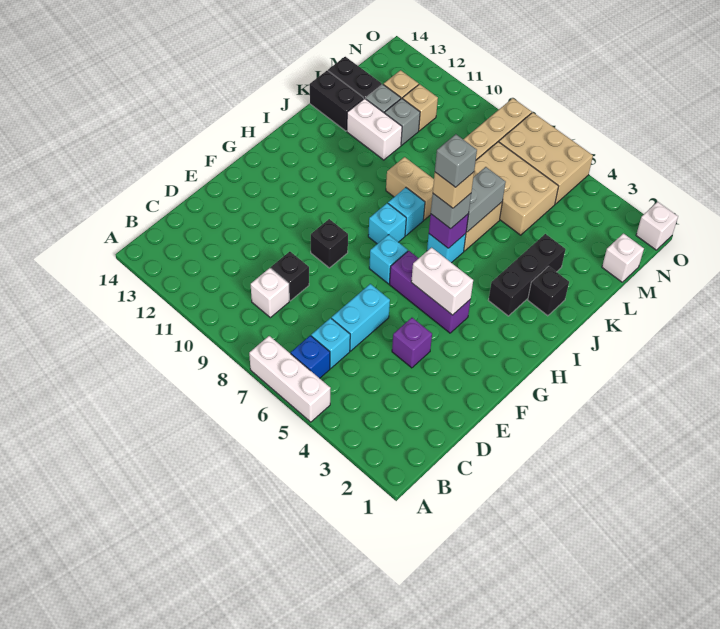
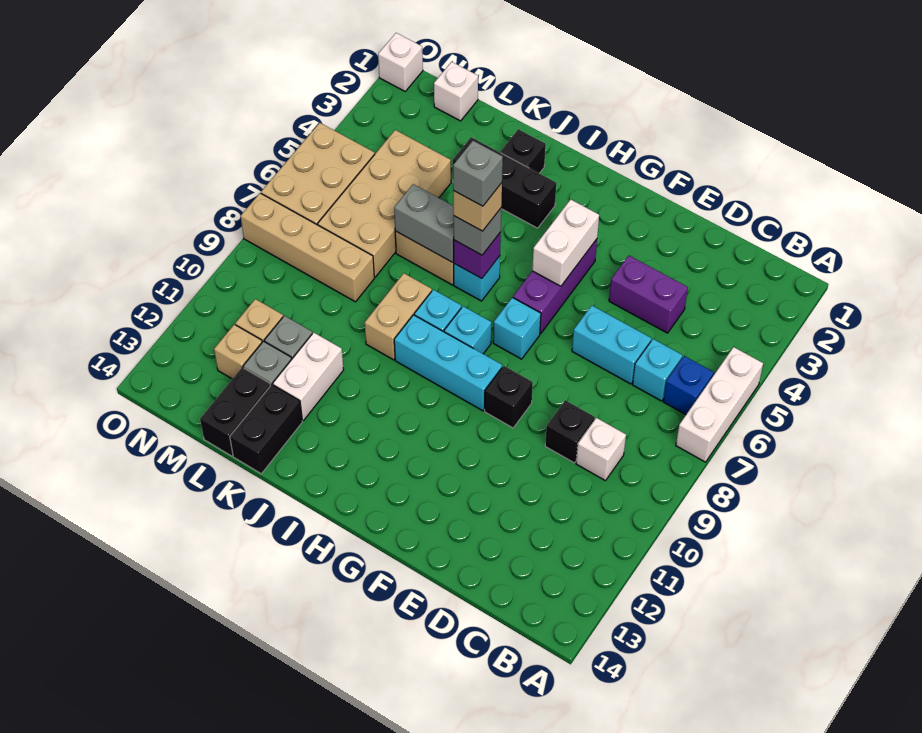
purple brick E4 level 1 -> purple brick D4:E4 level 1
none -> cyan brick G9:I9 level 1
tan brick L5:M7 level 1 -> tan brick L4:M7 level 1

